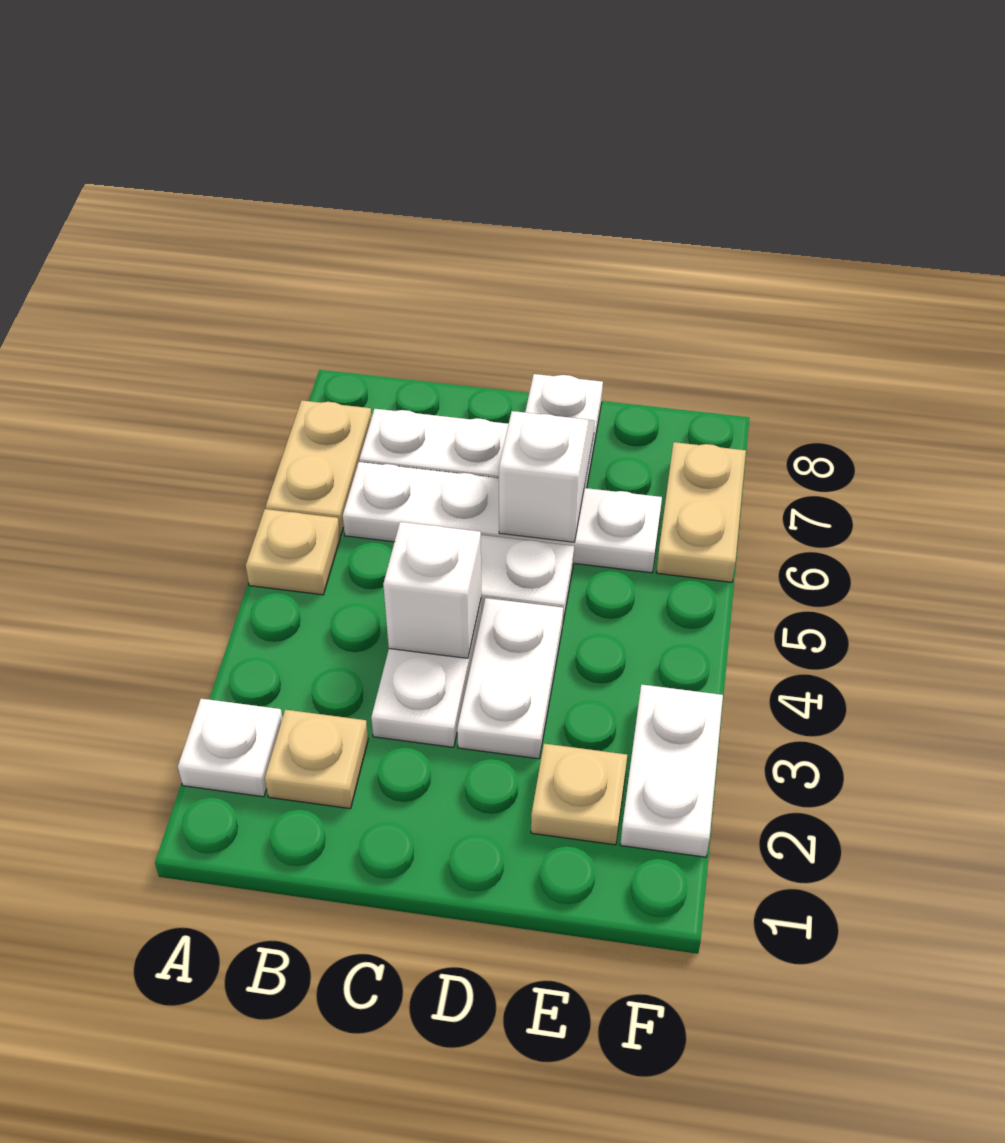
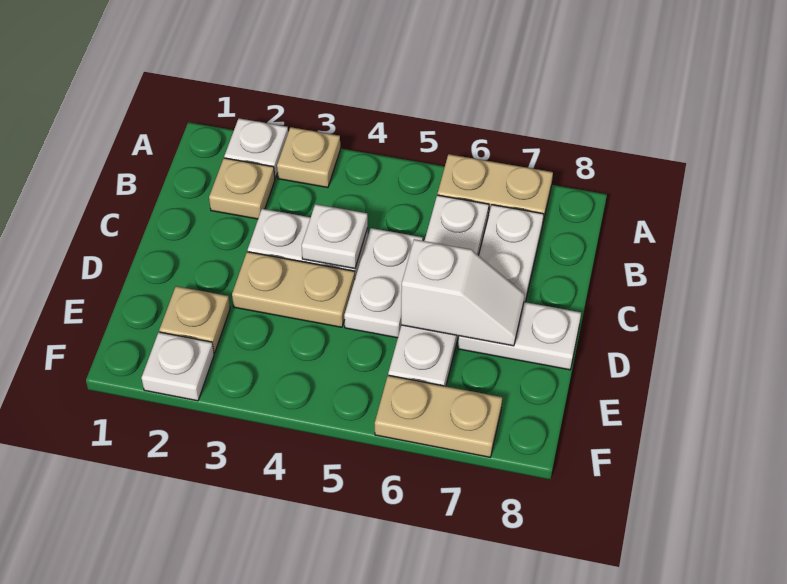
tan plate A5 level 1 -> tan plate A3 level 1
white brick C4 level 2 -> white plate C4 level 2
white plate D3:D4 level 1 -> tan plate D3:D4 level 1
white plate F2:F3 level 1 -> white plate F2 level 1

